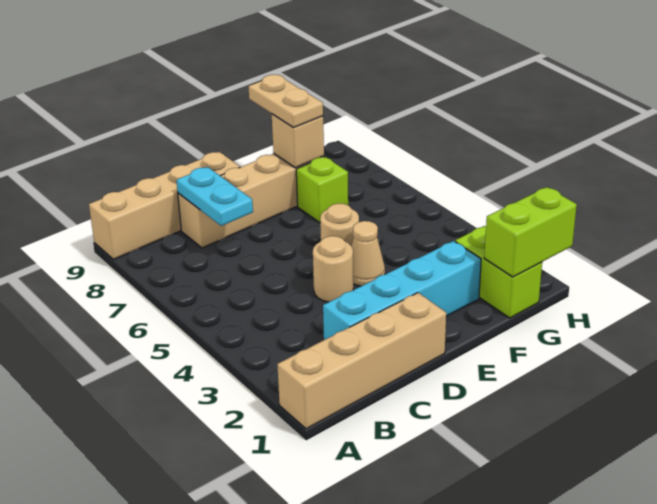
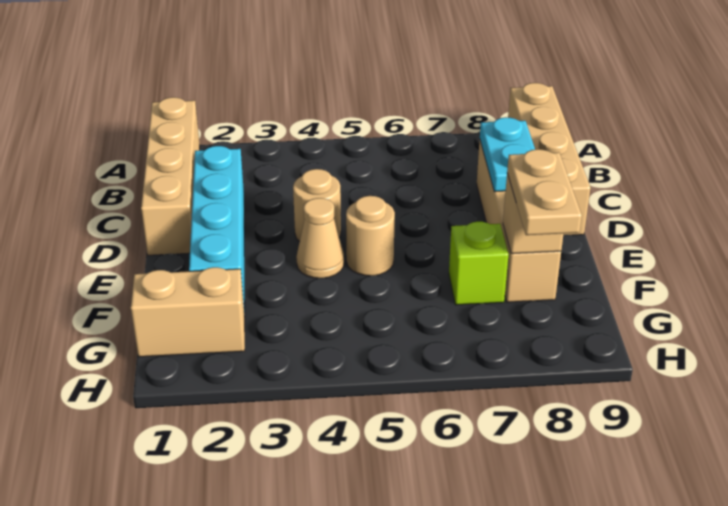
cyan plate C7:C8 level 2 -> cyan plate C8:D8 level 2
tan plate F8:F9 level 3 -> tan plate F8:G8 level 3
lime brick G1:G2 level 1 -> tan brick G1:G2 level 1
lime brick G1:H1 level 2 -> none

